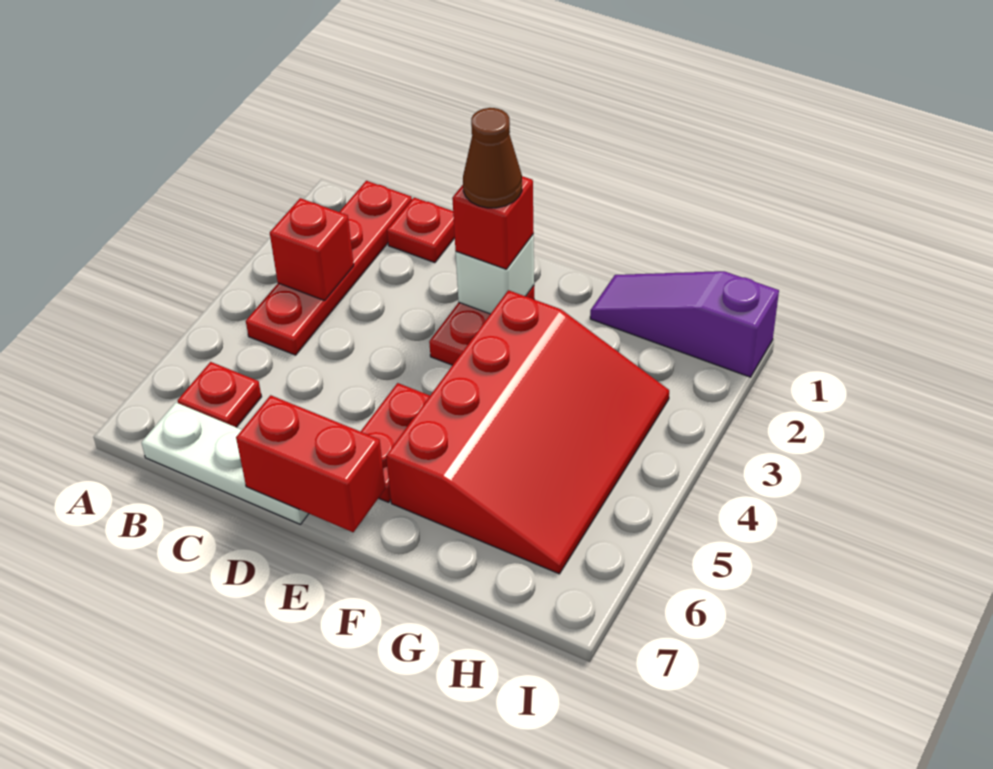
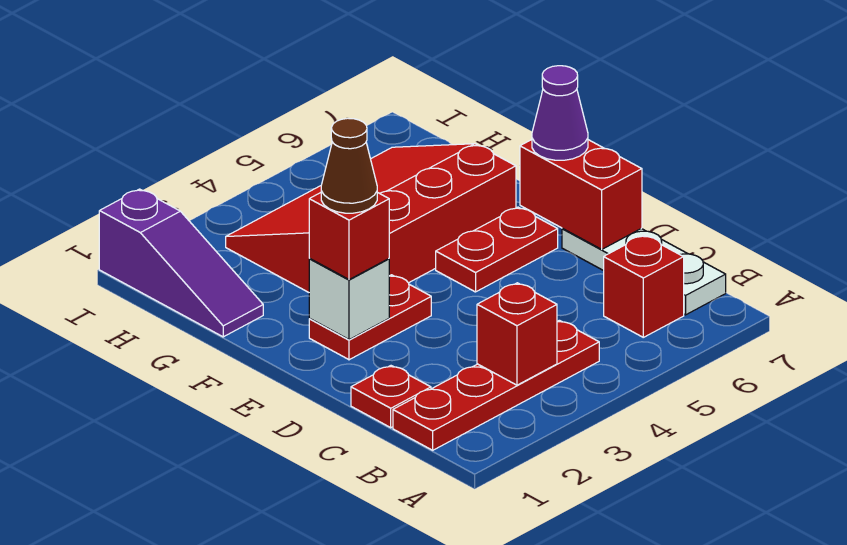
red plate B6 level 1 -> red brick B6 level 1
none -> purple cone E7 level 3

